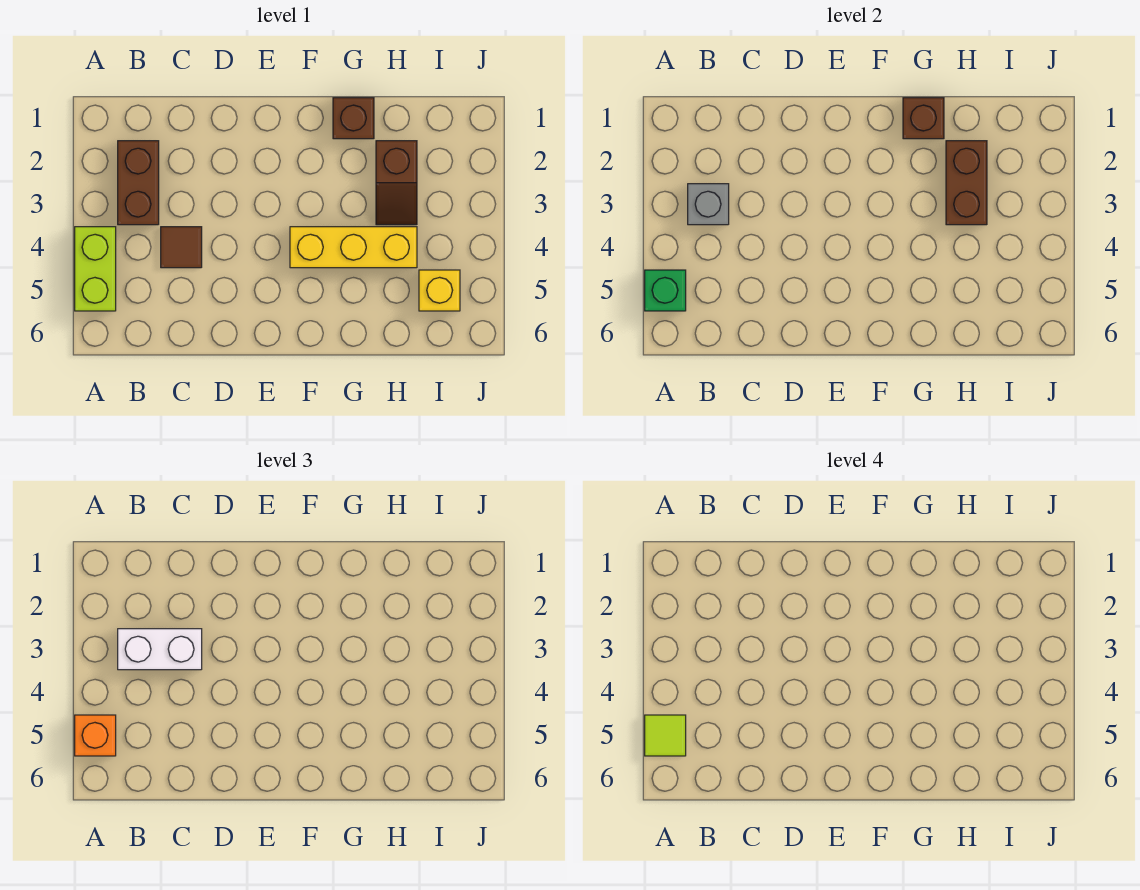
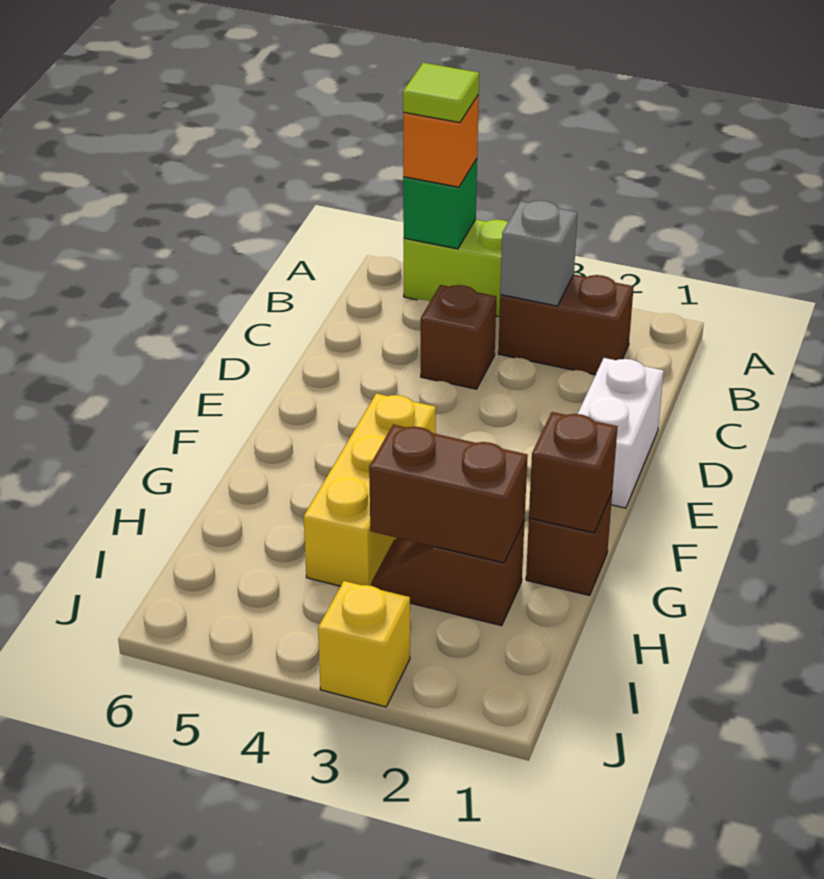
white brick B3:C3 level 3 -> white brick D1:E1 level 1
brown tile C4 level 1 -> brown brick C4 level 1
yellow brick I5 level 1 -> yellow brick J3 level 1

